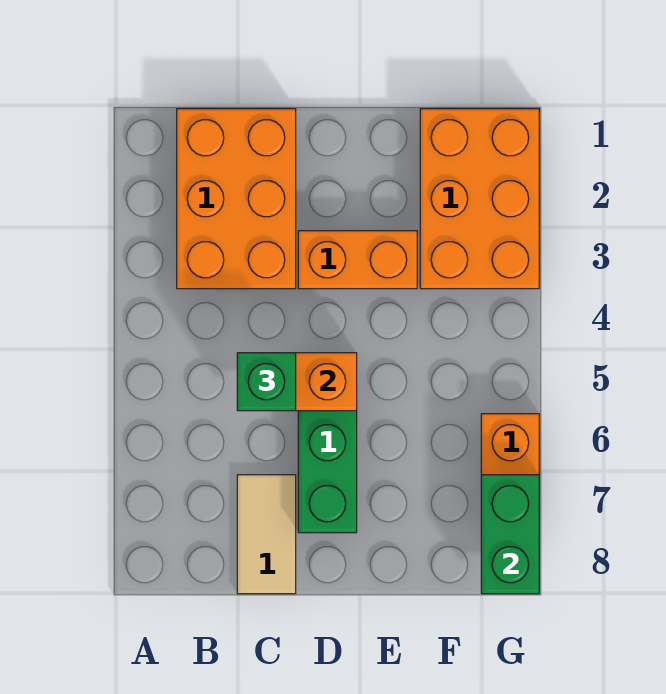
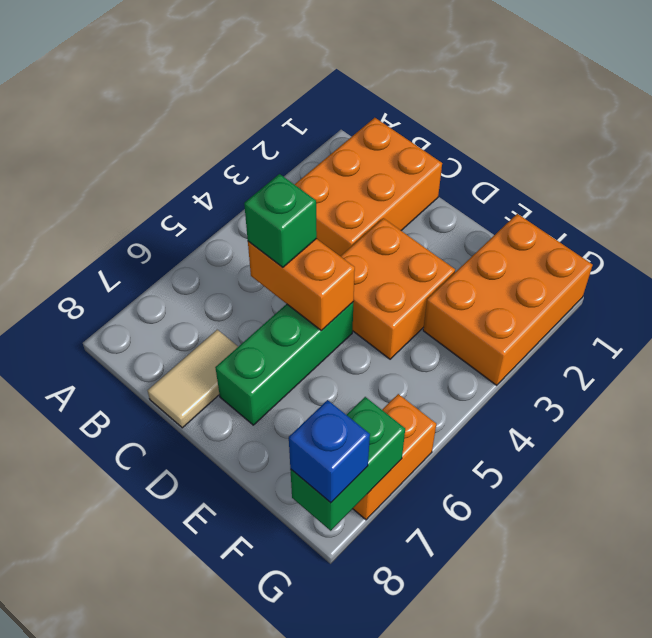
orange brick D3:E3 level 1 -> orange brick D3:E4 level 1
none -> blue brick G8 level 3

